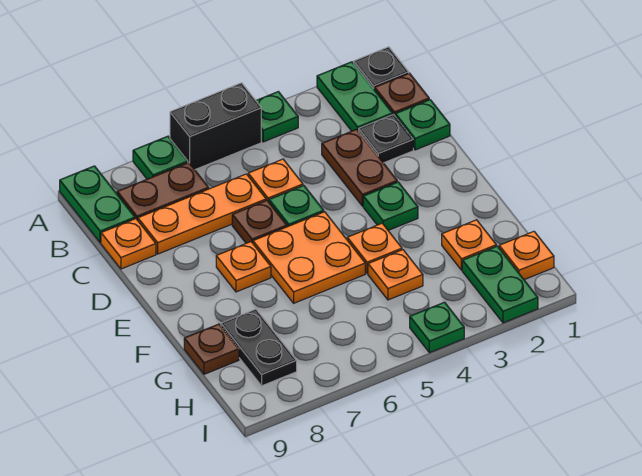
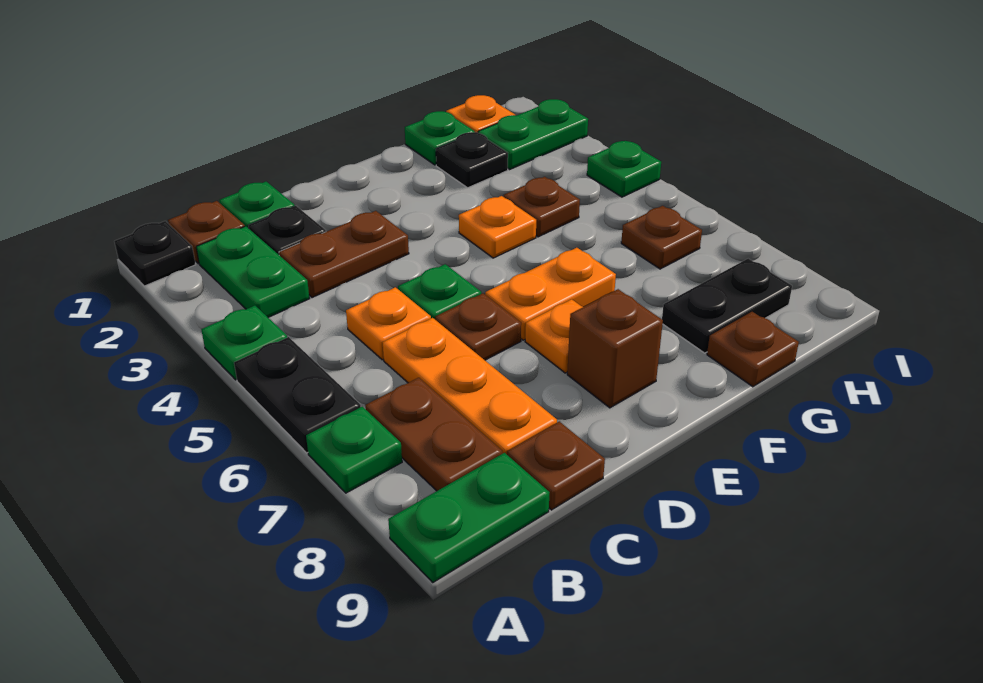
green plate A2:B2 level 1 -> green plate B2:B3 level 1
black brick A5:A6 level 1 -> black plate A5:A6 level 1
orange plate C9 level 1 -> brown plate C9 level 1
green plate E3 level 1 -> green plate G1 level 1
orange plate E5:F6 level 1 -> orange plate E6:F6 level 1
none -> brown brick E8 level 1
orange plate G2 level 1 -> black plate G2 level 1
orange plate G4 level 1 -> brown plate G4 level 1
none -> brown plate H6 level 1

